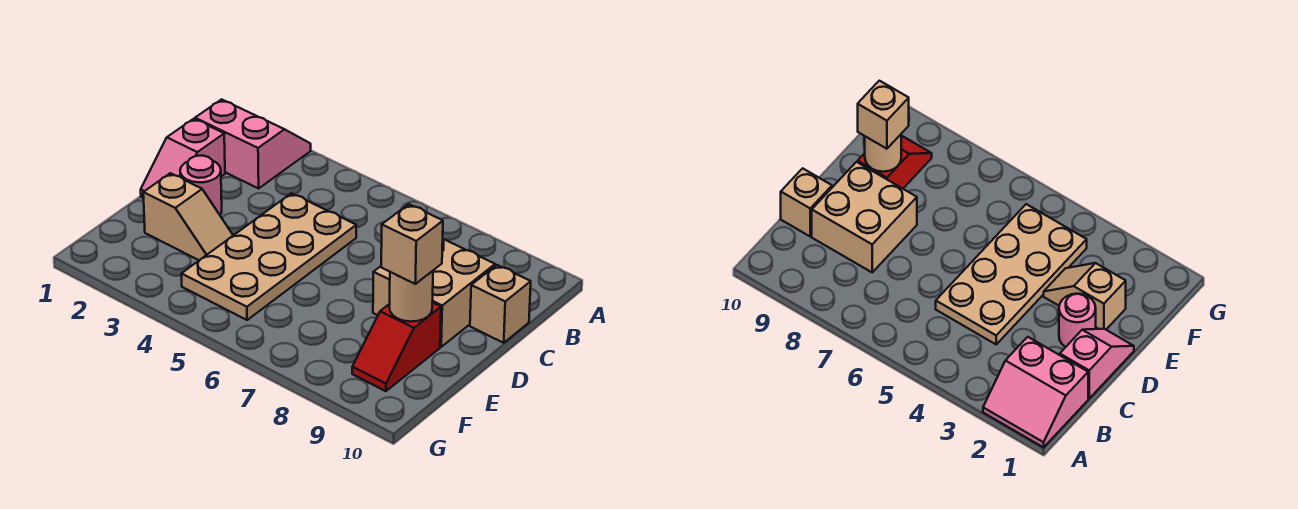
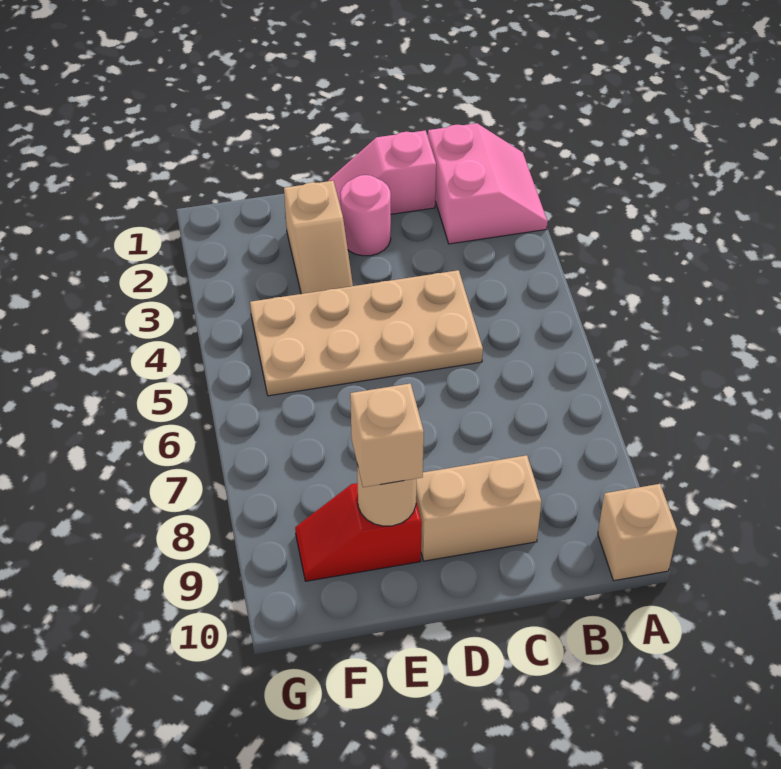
tan brick C8:D9 level 1 -> tan brick C9:D9 level 1
tan brick C10 level 1 -> tan brick A10 level 1

